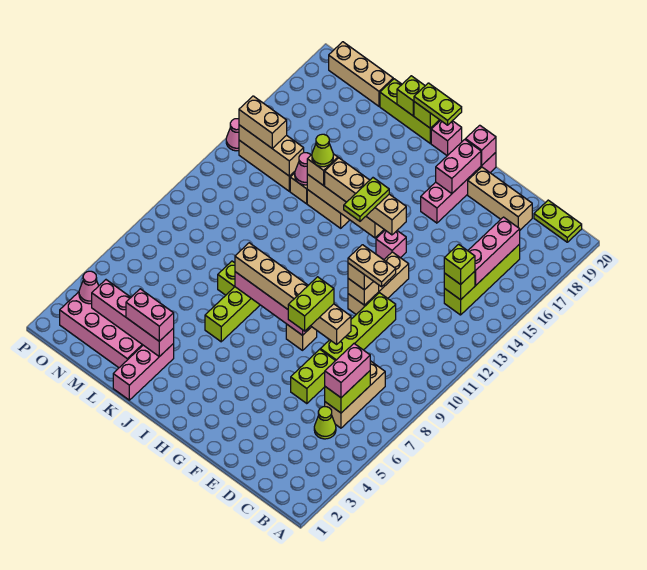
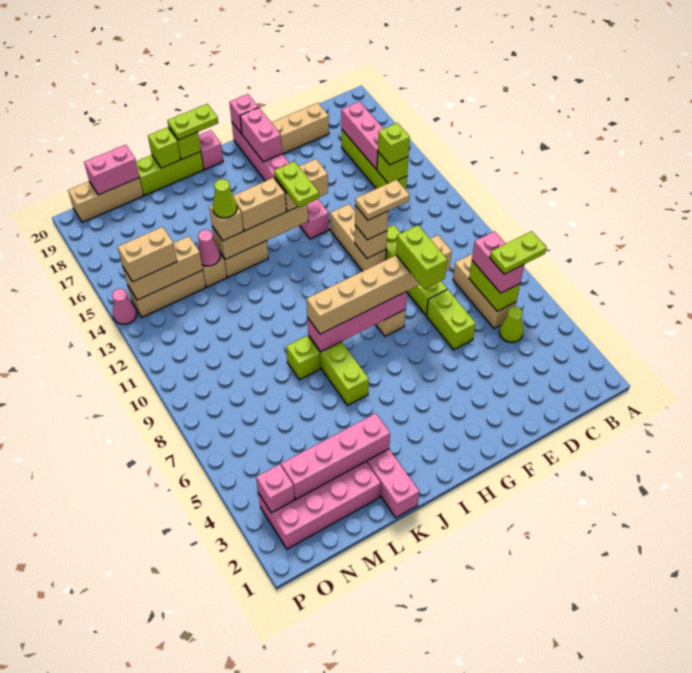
lime plate B20:C20 level 1 -> lime plate B6:C6 level 4
pink brick K3:L3 level 3 -> pink brick M20:N20 level 2
pink cone O3 level 2 -> pink brick O3 level 2

